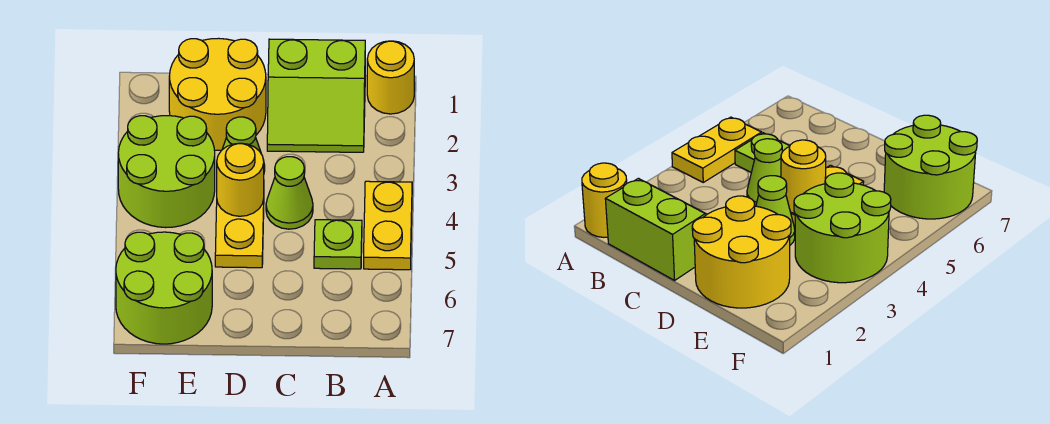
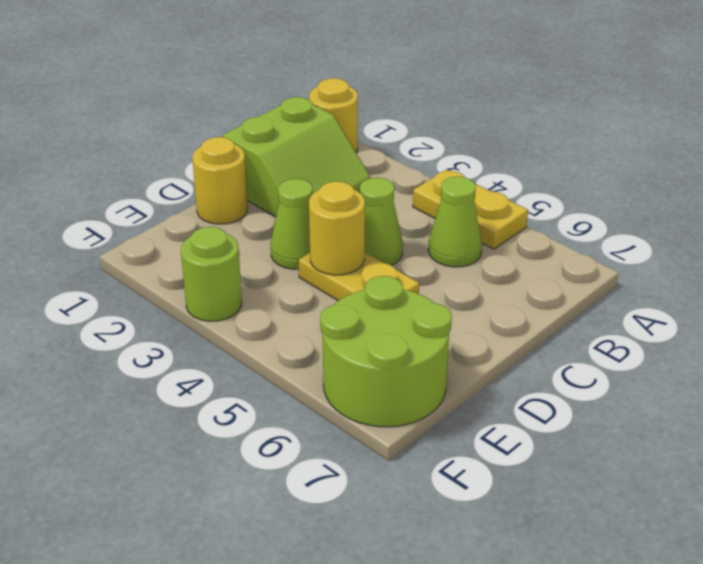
lime plate B5 level 1 -> lime cone B5 level 1
yellow round brick D1:E2 level 1 -> yellow round brick D1 level 1
lime round brick E3:F4 level 1 -> lime round brick F3 level 1

